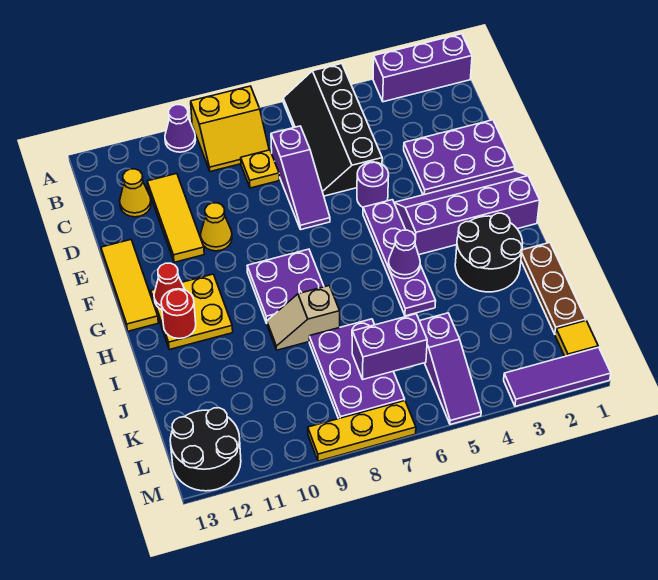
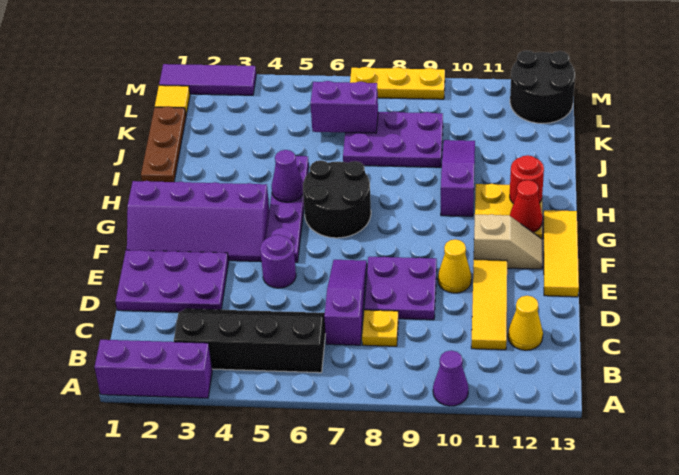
black slope A5:D6 level 1 top 5 -> black slope B3:C6 level 1 top B
yellow slope A8:B9 level 1 top A -> none
purple plate G8:H9 level 1 -> purple plate D8:E9 level 1
black round brick H2:I3 level 1 -> black round brick G6:H7 level 1
tan slope I8:I9 level 1 top 8 -> tan slope F11:F12 level 1 top 11
purple plate J7:L8 level 1 -> purple plate J7:K9 level 1
purple slope K5:M5 level 1 top K -> purple slope H10:J10 level 1 top H

